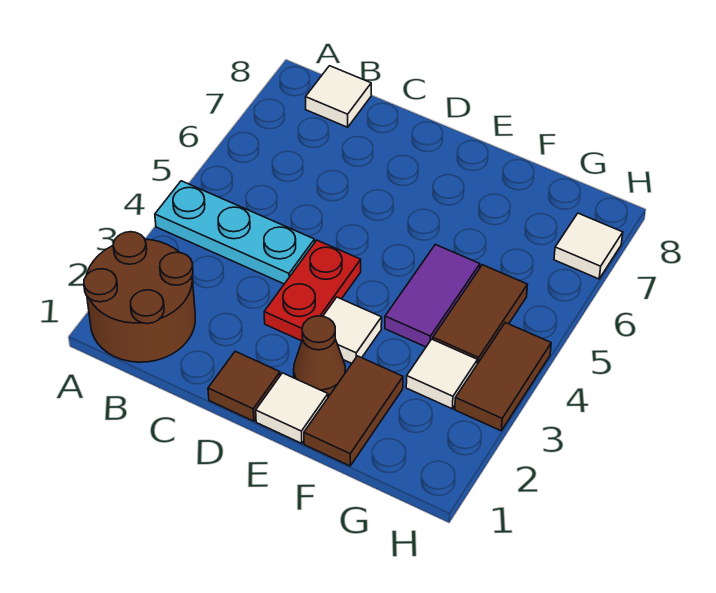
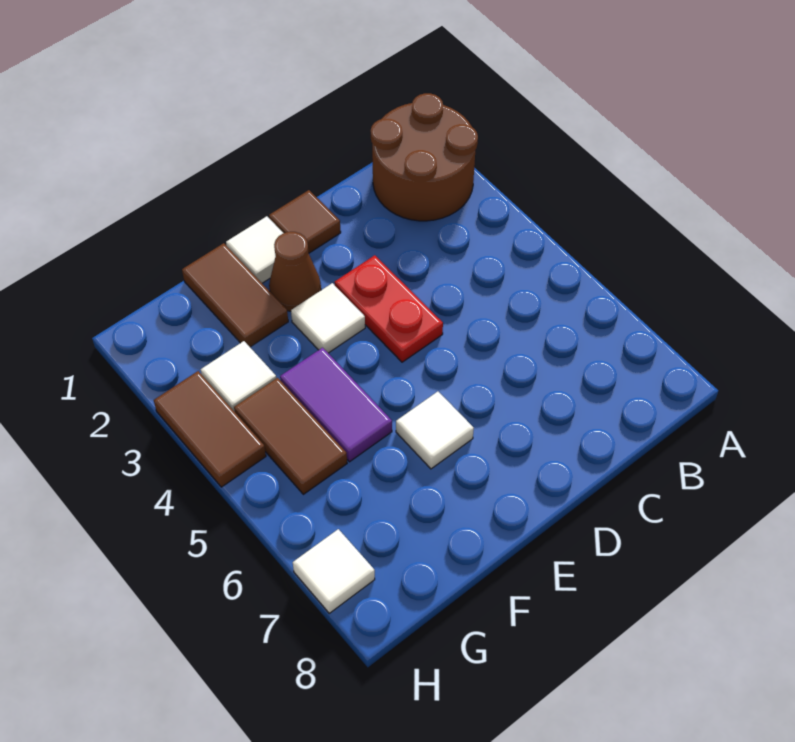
cyan plate A4:C4 level 1 -> none
white tile B8 level 1 -> white tile E6 level 1

